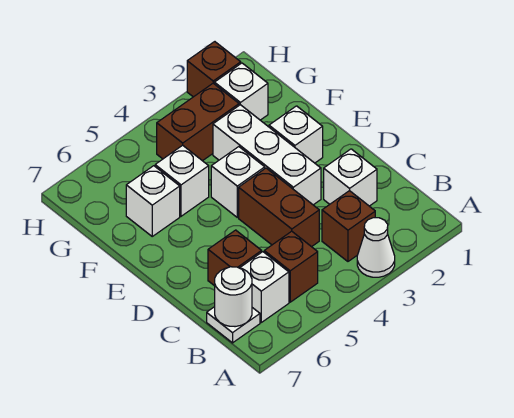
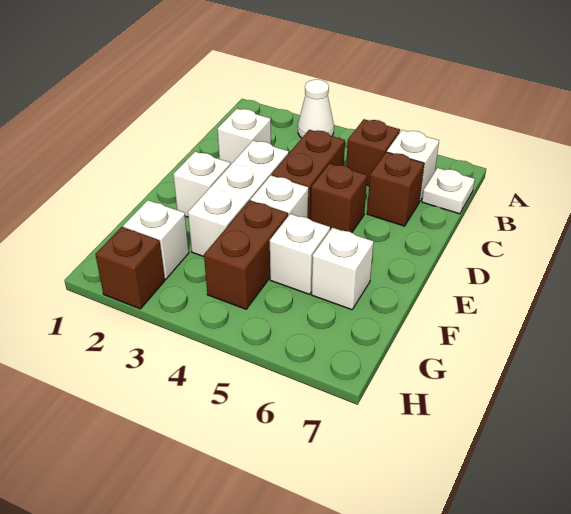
brown brick B3 level 1 -> brown brick D5 level 1
white round brick B7 level 2 -> none
brown brick G3:G4 level 1 -> brown brick F4:G4 level 1

